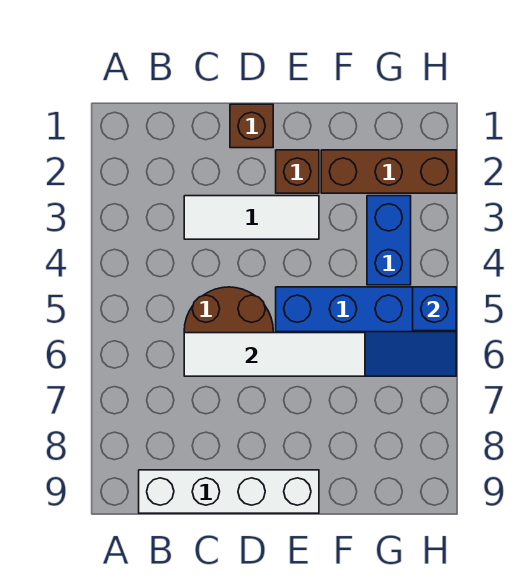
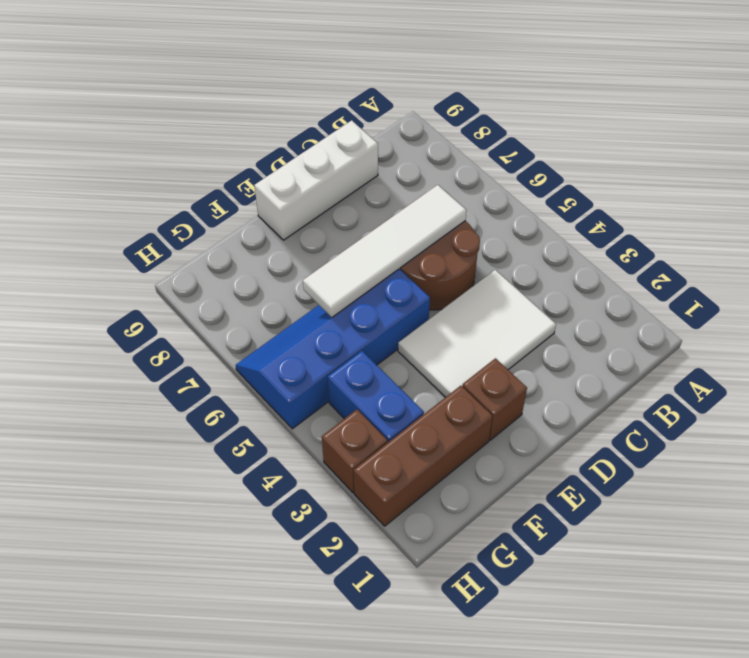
white brick B9:E9 level 1 -> white brick C9:E9 level 1
white tile C3:E3 level 1 -> white tile C3:E4 level 1
brown brick D1 level 1 -> brown brick H3 level 1
blue brick H5 level 2 -> none

